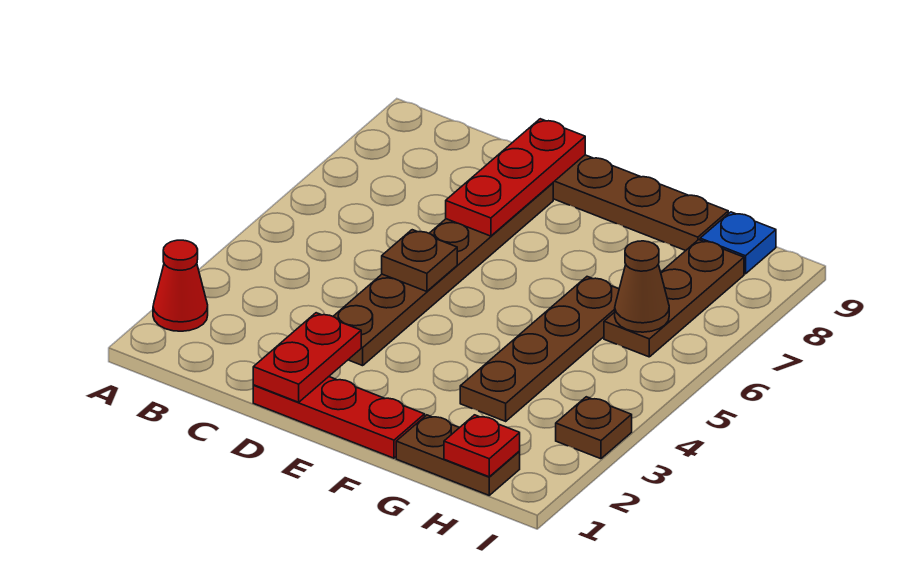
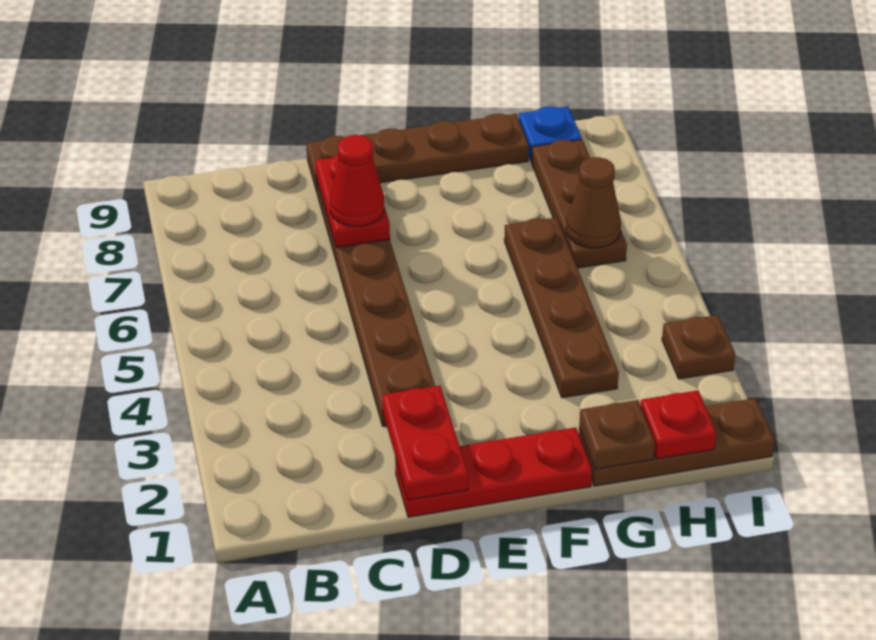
red cone A2 level 1 -> red cone D7 level 3
brown plate D5 level 2 -> brown plate G1 level 2
red plate D7:D9 level 2 -> red plate D7:D8 level 2
brown plate G1:H1 level 1 -> brown plate G1:I1 level 1

